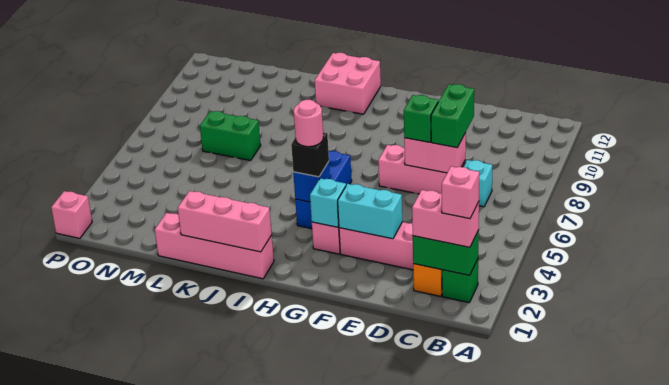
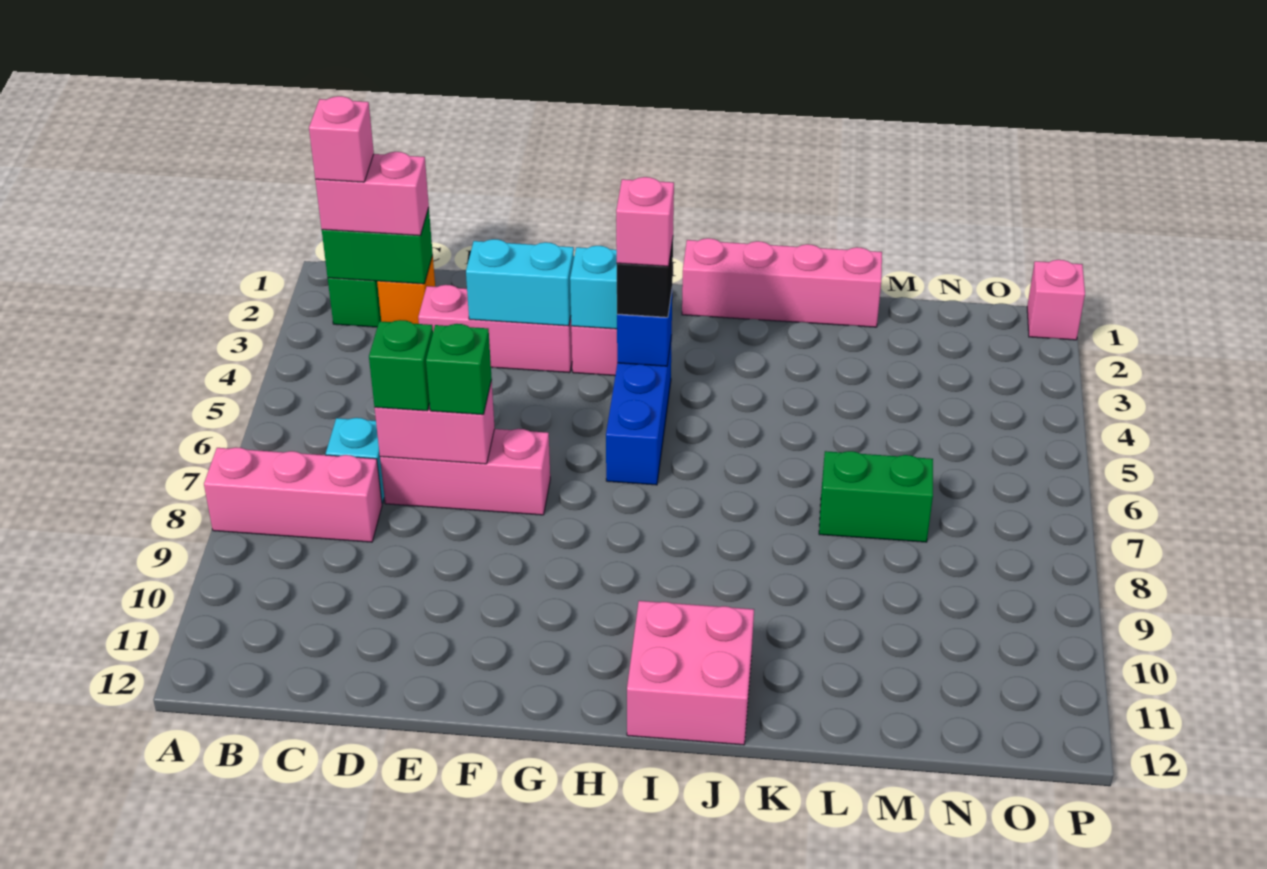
green brick D7:D8 level 3 -> green brick D7 level 3
pink round brick H4 level 4 -> pink brick H4 level 4
pink brick I1:K1 level 2 -> pink brick A8:C8 level 1

